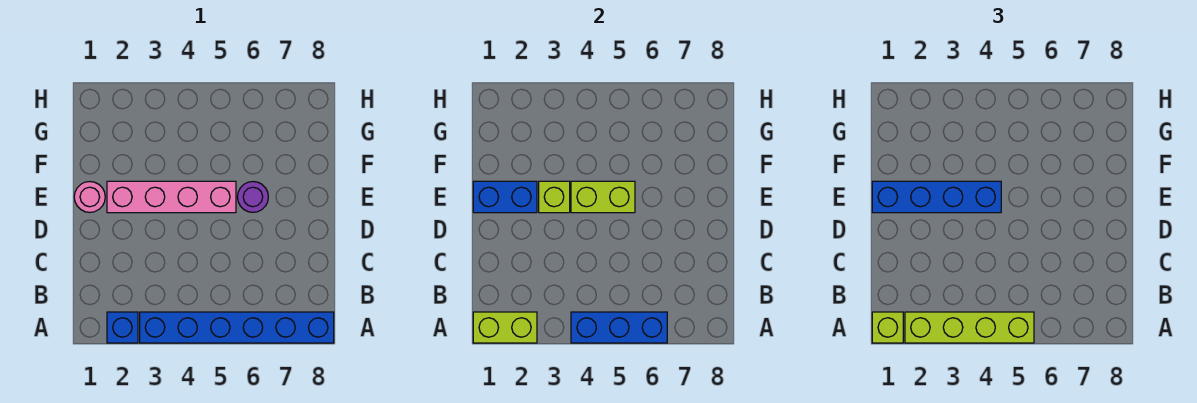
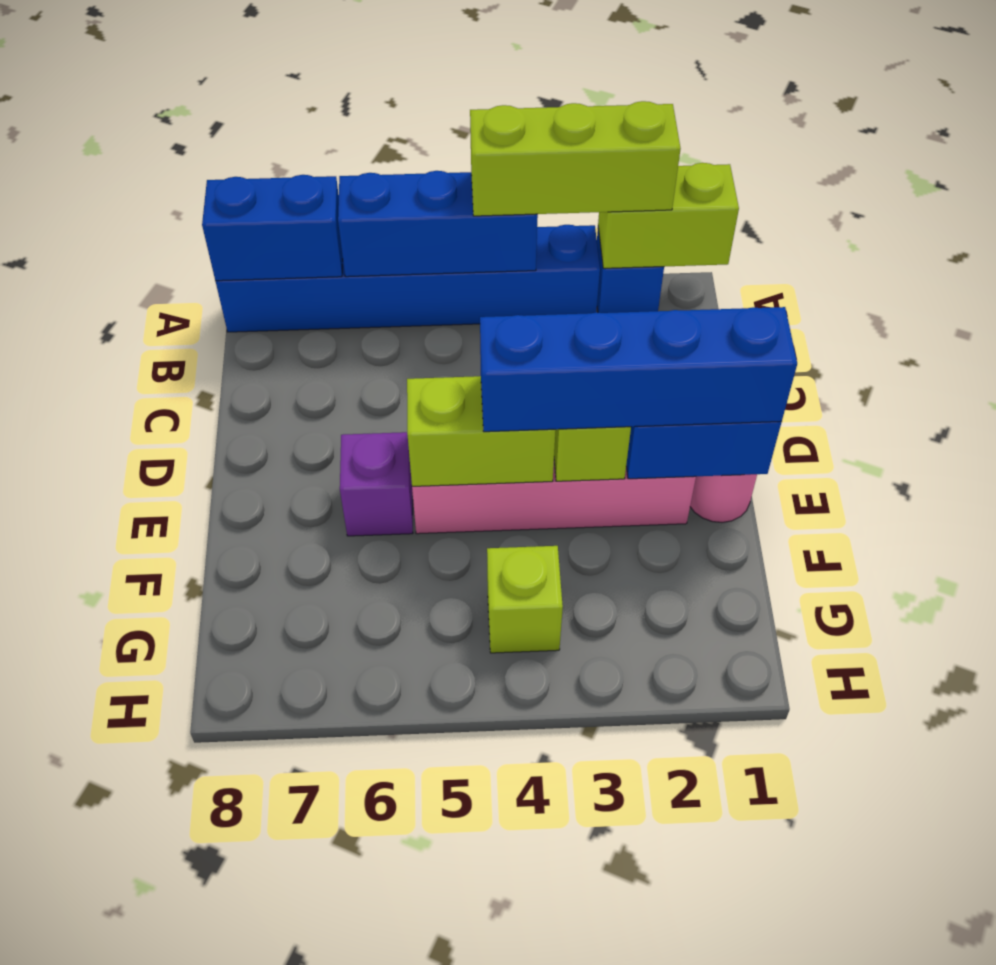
lime brick A1 level 3 -> lime brick G4 level 1
lime brick A2:A5 level 3 -> lime brick A2:A4 level 3
none -> blue brick A7:A8 level 2
purple round brick E6 level 1 -> purple brick E6 level 1

